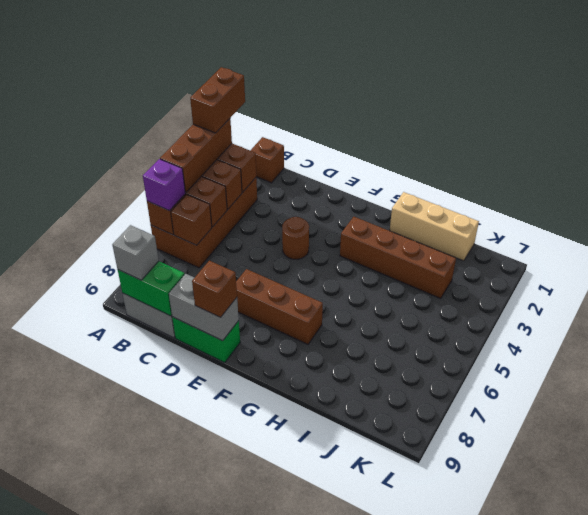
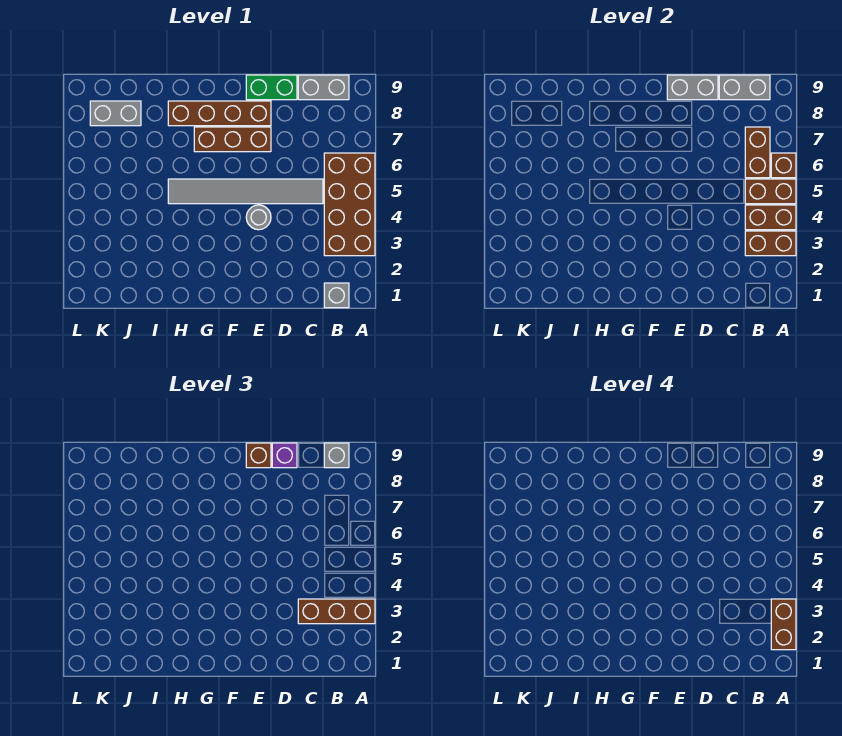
brown brick A3:A5 level 3 -> brown brick A3:C3 level 3
purple brick A6 level 3 -> purple brick D9 level 3
brown brick B1 level 1 -> grey brick B1 level 1
brown brick B6 level 2 -> brown brick B6:B7 level 2
green brick B9:C9 level 2 -> grey brick B9:C9 level 2
none -> grey tile C5:H5 level 1
brown round brick E4 level 1 -> grey round brick E4 level 1
brown brick G3:J3 level 1 -> brown brick E8:H8 level 1
tan brick H1:J1 level 1 -> none
none -> grey brick J8:K8 level 1

